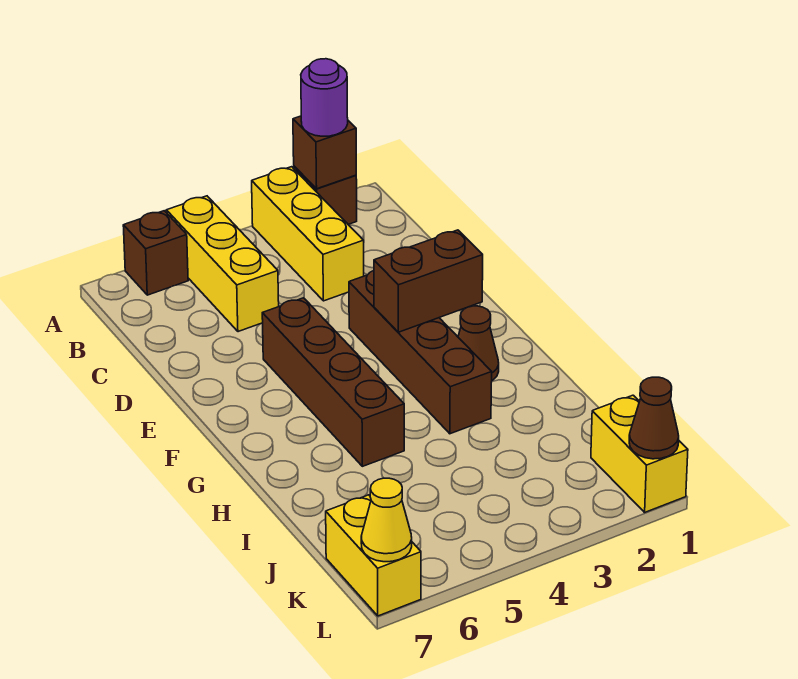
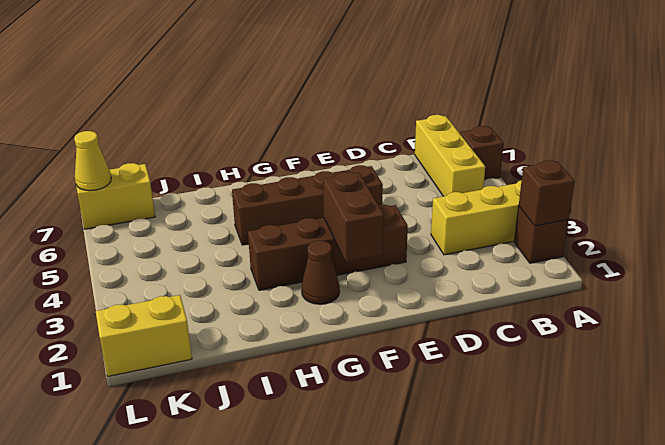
purple round brick A2 level 3 -> none
yellow brick A5:C5 level 1 -> yellow brick B5:B7 level 1
brown cone L1 level 2 -> none

